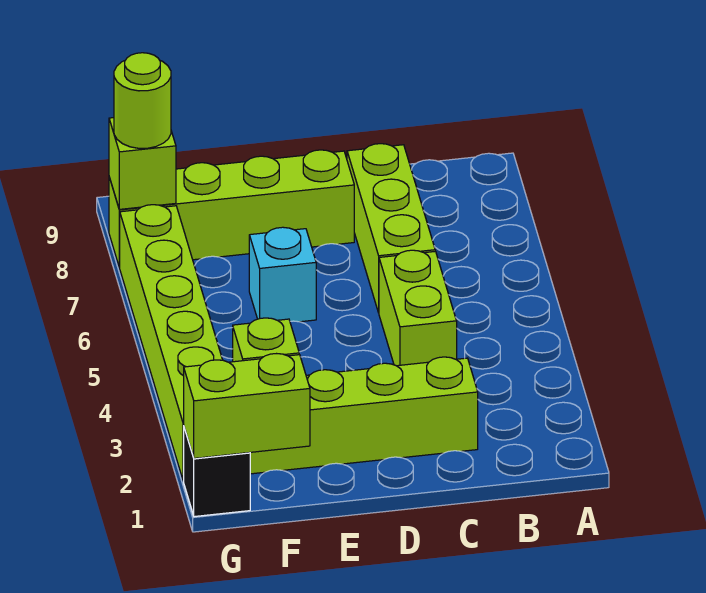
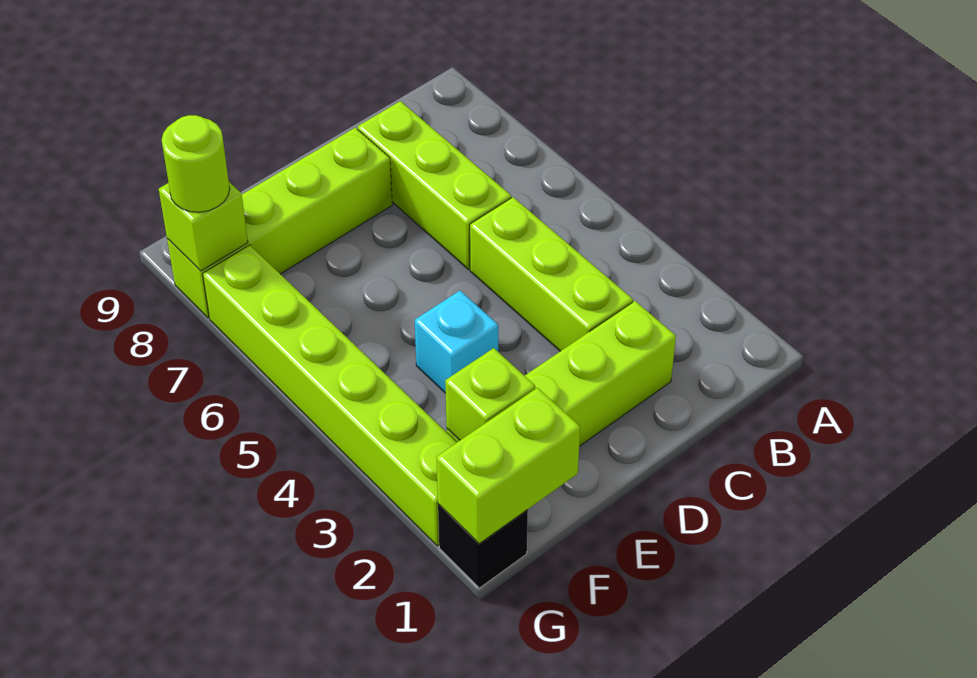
lime brick C4:C5 level 1 -> lime brick C3:C5 level 1
cyan brick E6 level 1 -> cyan brick E4 level 1

